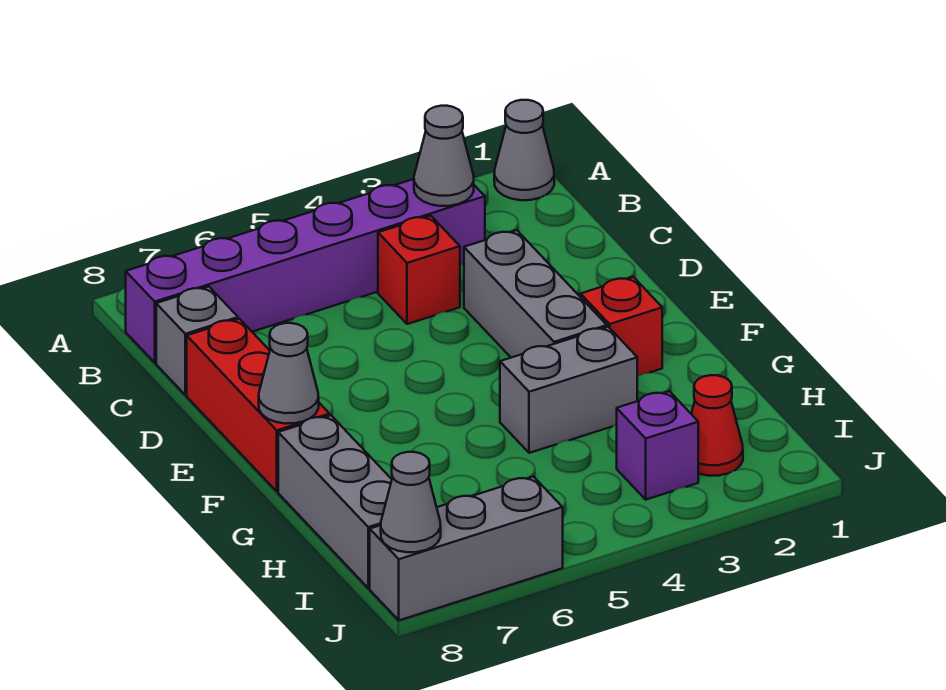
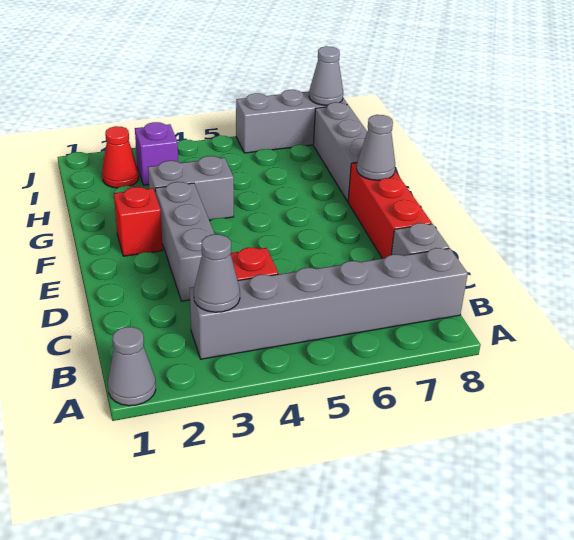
purple brick B3:B8 level 1 -> grey brick B3:B8 level 1

